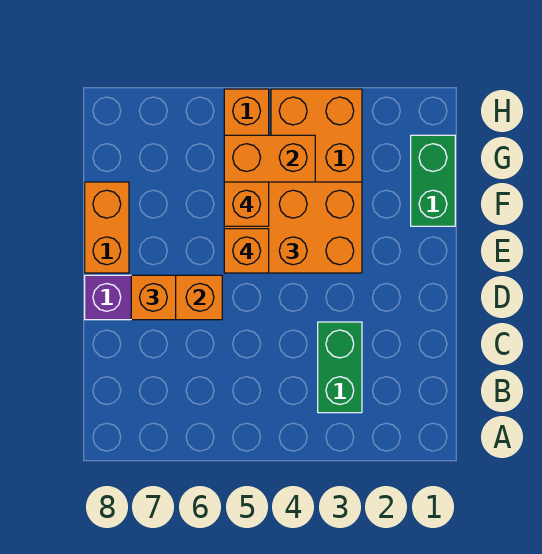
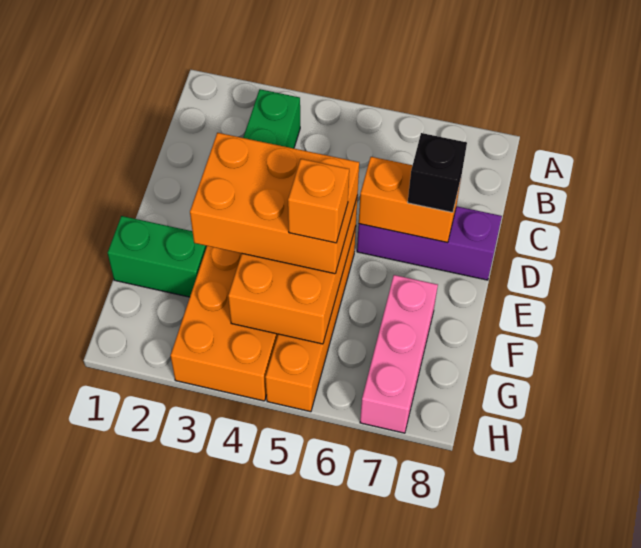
orange brick D7 level 3 -> black brick D7 level 3
orange brick E5 level 4 -> none
orange brick E8:F8 level 1 -> none
green brick F1:G1 level 1 -> green brick F1:F2 level 1
none -> pink brick F7:H7 level 1

